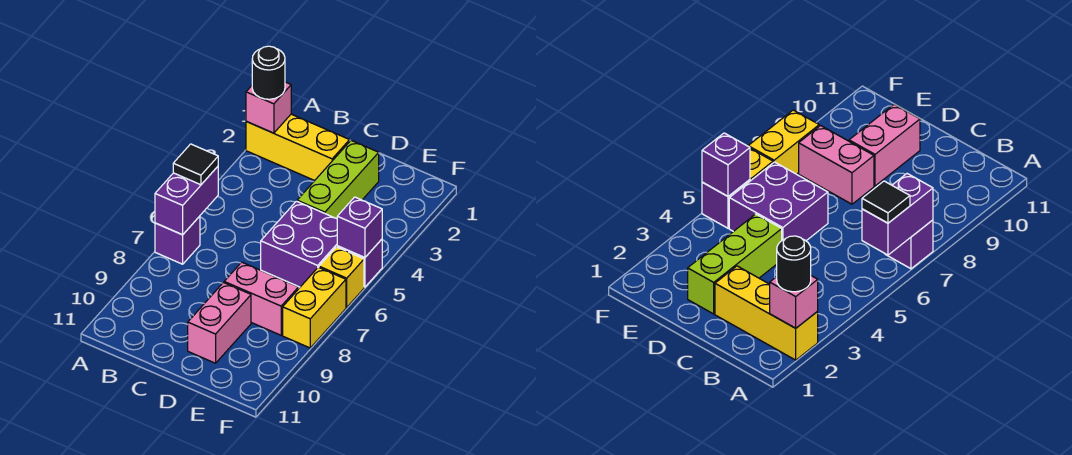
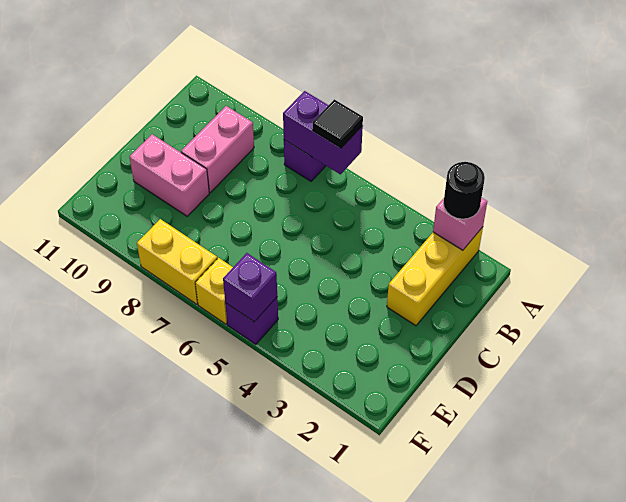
lime brick D2:D4 level 1 -> none
purple brick D5:E6 level 1 -> none
pink brick D8:E8 level 1 -> pink brick B9:C9 level 1

